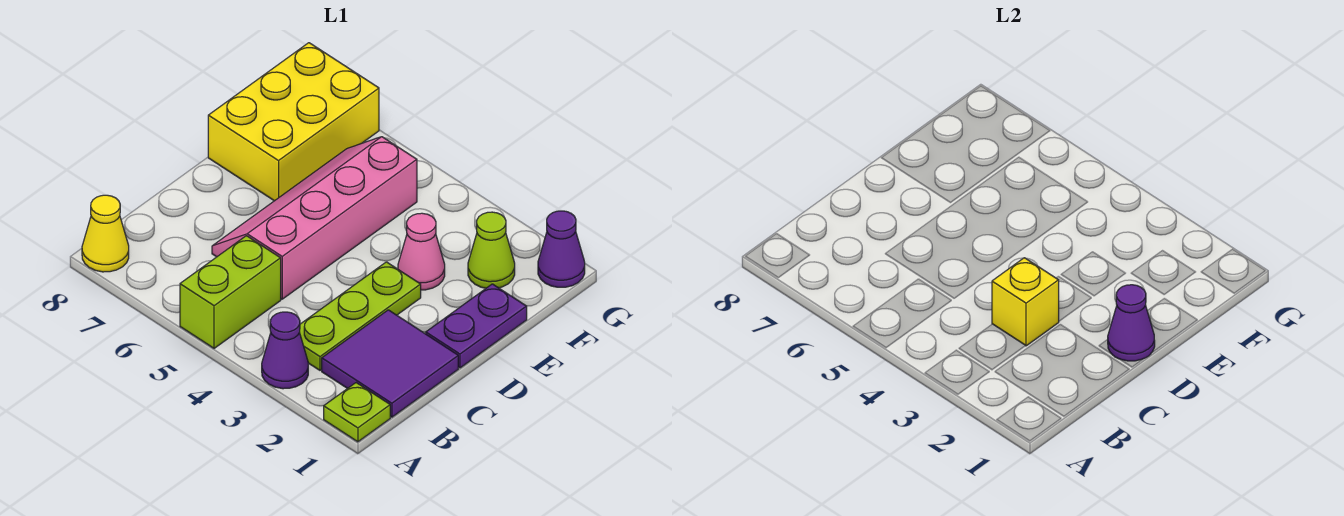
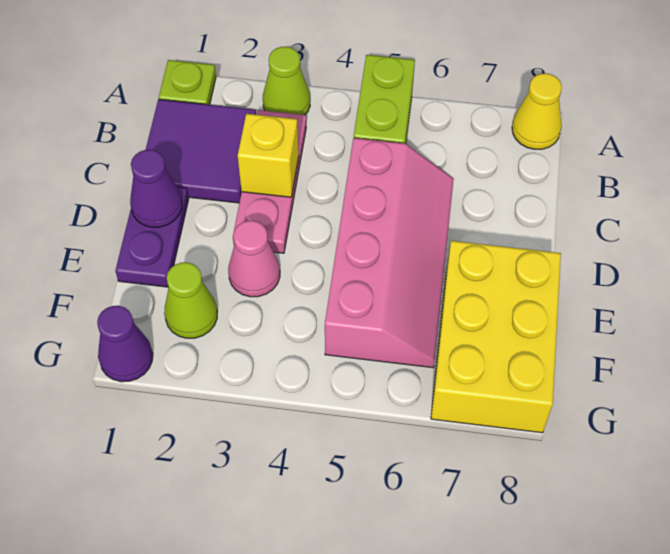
purple cone A3 level 1 -> lime cone A3 level 1
lime plate B3:D3 level 1 -> pink plate B3:D3 level 1

